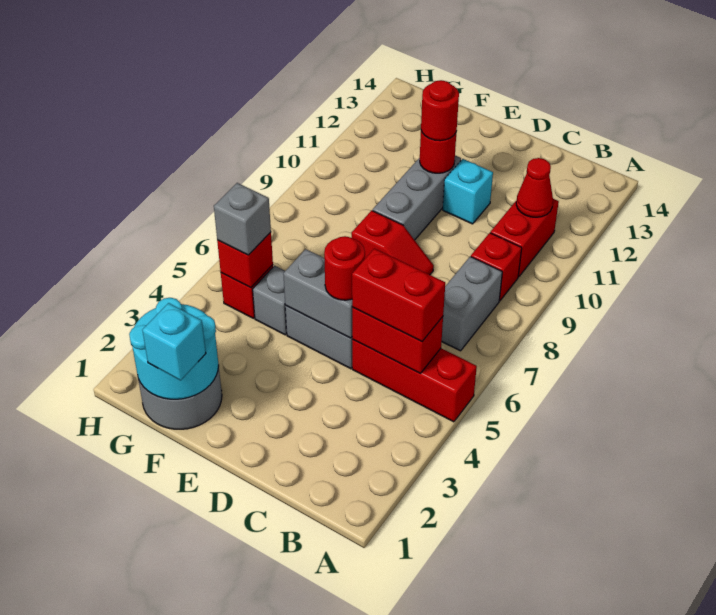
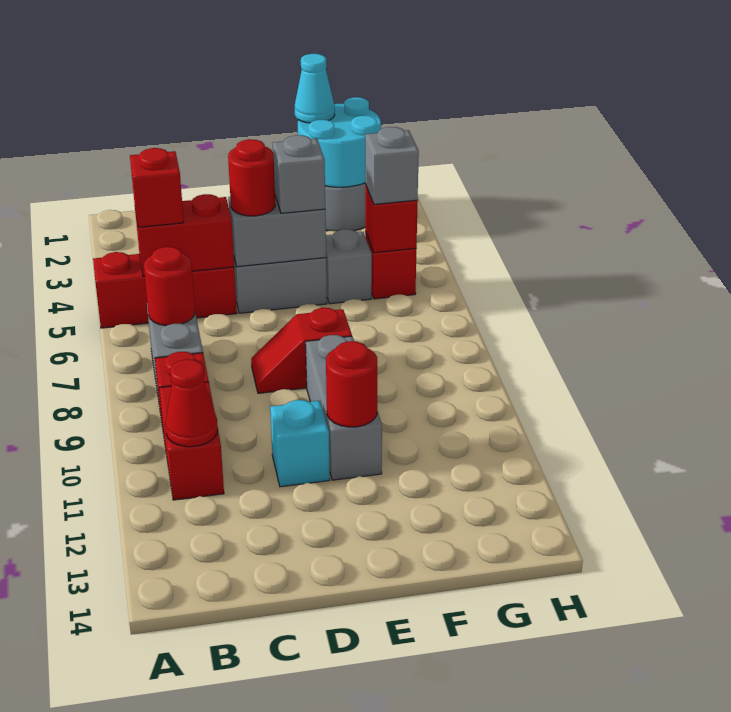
red brick B5:C5 level 3 -> red brick B5 level 3
none -> grey brick E5 level 3
red round brick E11 level 3 -> red round brick B7 level 2
cyan brick F1 level 3 -> cyan cone F1 level 3

